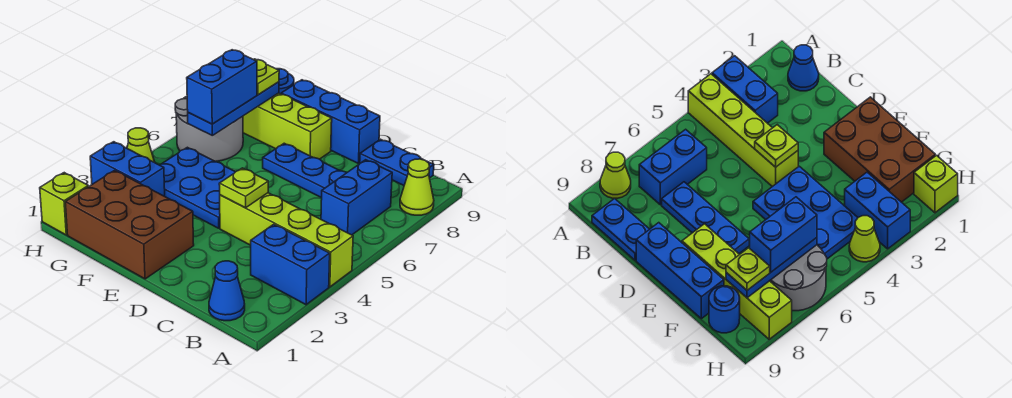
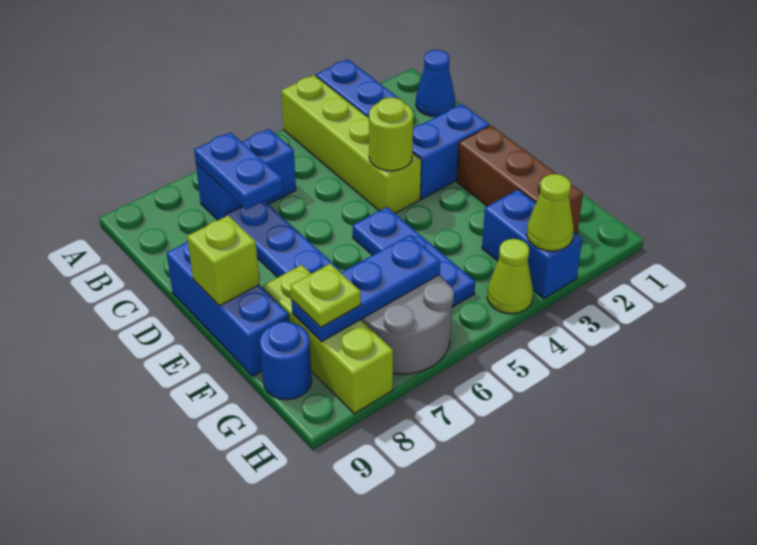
lime cone A8 level 1 -> lime cone H3 level 2
blue plate B9:C9 level 1 -> blue plate B7:C7 level 2
lime plate D4 level 2 -> lime round brick D4 level 2
brown brick E1:G2 level 1 -> brown brick E2:G2 level 1
blue plate E4:G5 level 1 -> blue plate E5:G5 level 1
lime brick E8:H8 level 1 -> lime brick F8:H8 level 1
blue brick G6:G7 level 3 -> blue brick D2:D3 level 1
lime brick H1 level 1 -> lime brick E9 level 2

